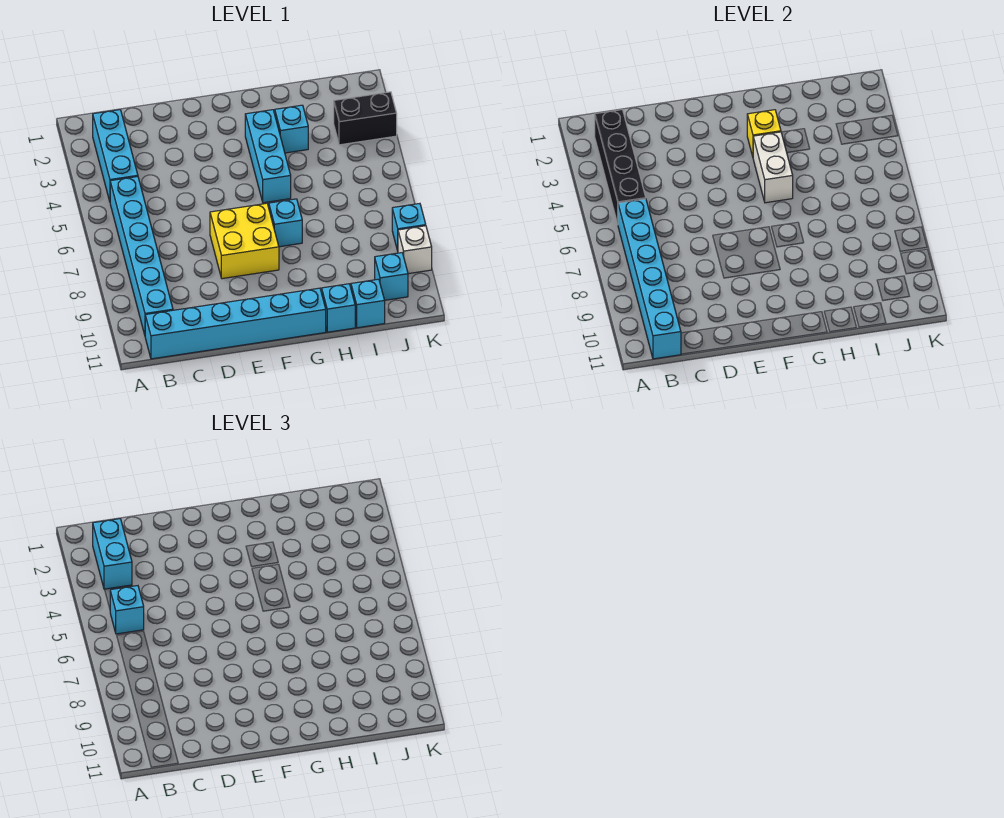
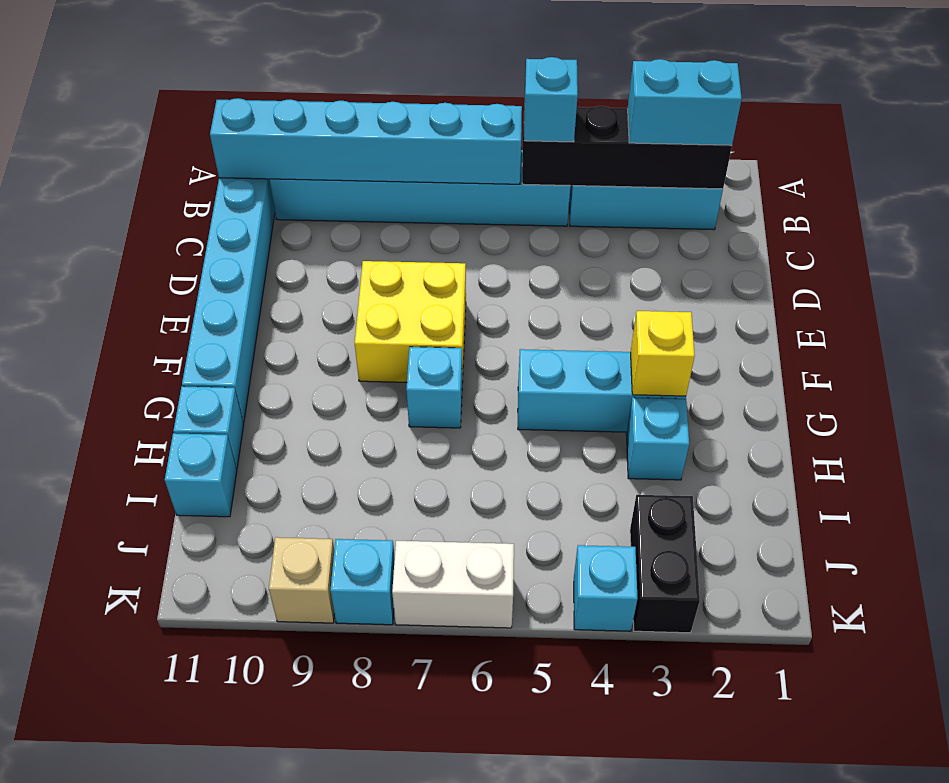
white brick G4:G5 level 2 -> white brick K6:K7 level 1
cyan brick J10 level 1 -> cyan brick K4 level 1
white brick K9 level 1 -> tan brick K9 level 1

